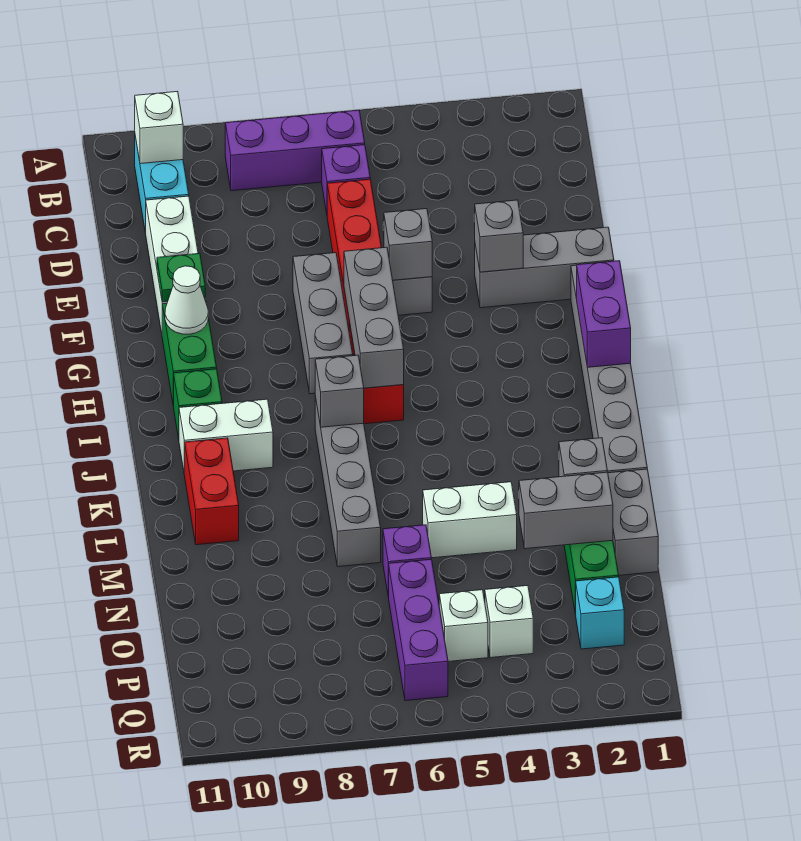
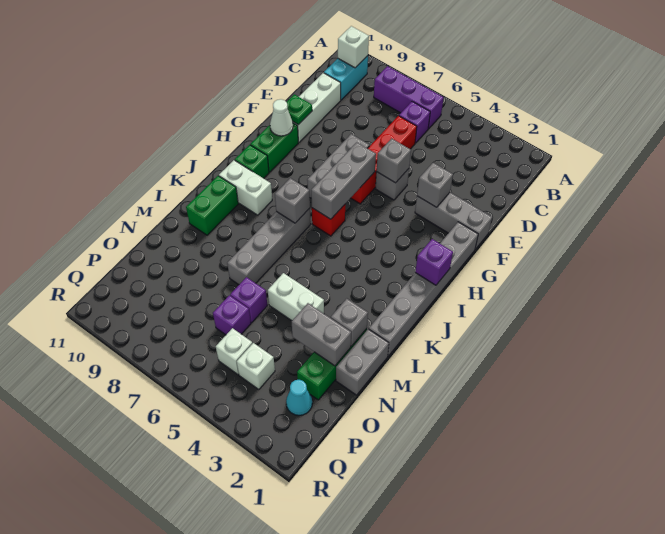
purple brick H1:I1 level 2 -> purple brick I1 level 2
red brick K10:L10 level 1 -> green brick K10:L10 level 1
purple brick O6:Q6 level 1 -> purple brick O6 level 1
cyan brick P2 level 1 -> cyan cone P2 level 1

